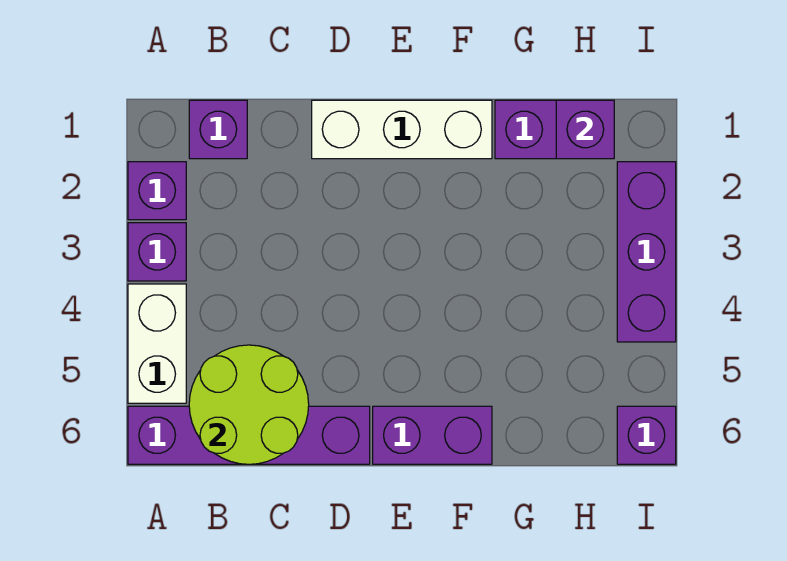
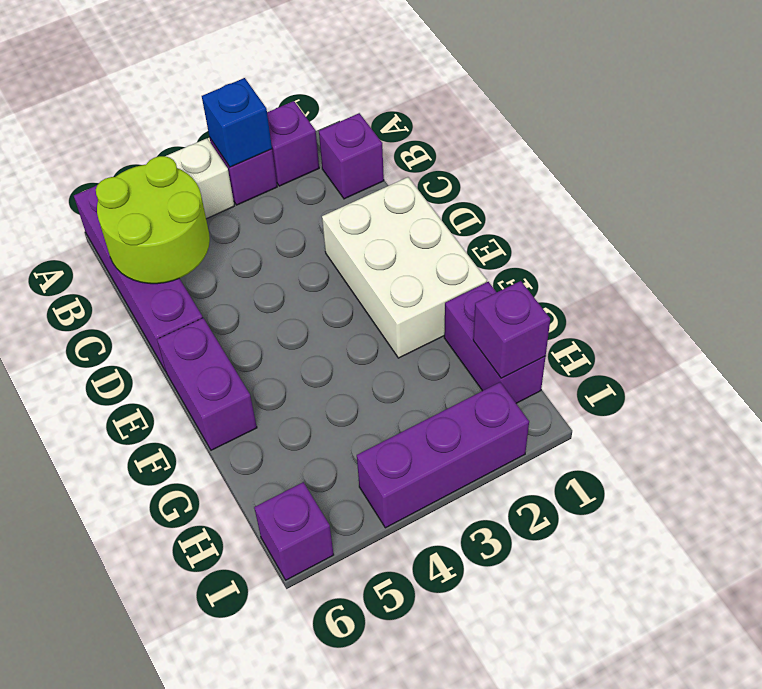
none -> blue brick A3 level 2
white brick D1:F1 level 1 -> white brick D1:F2 level 1

